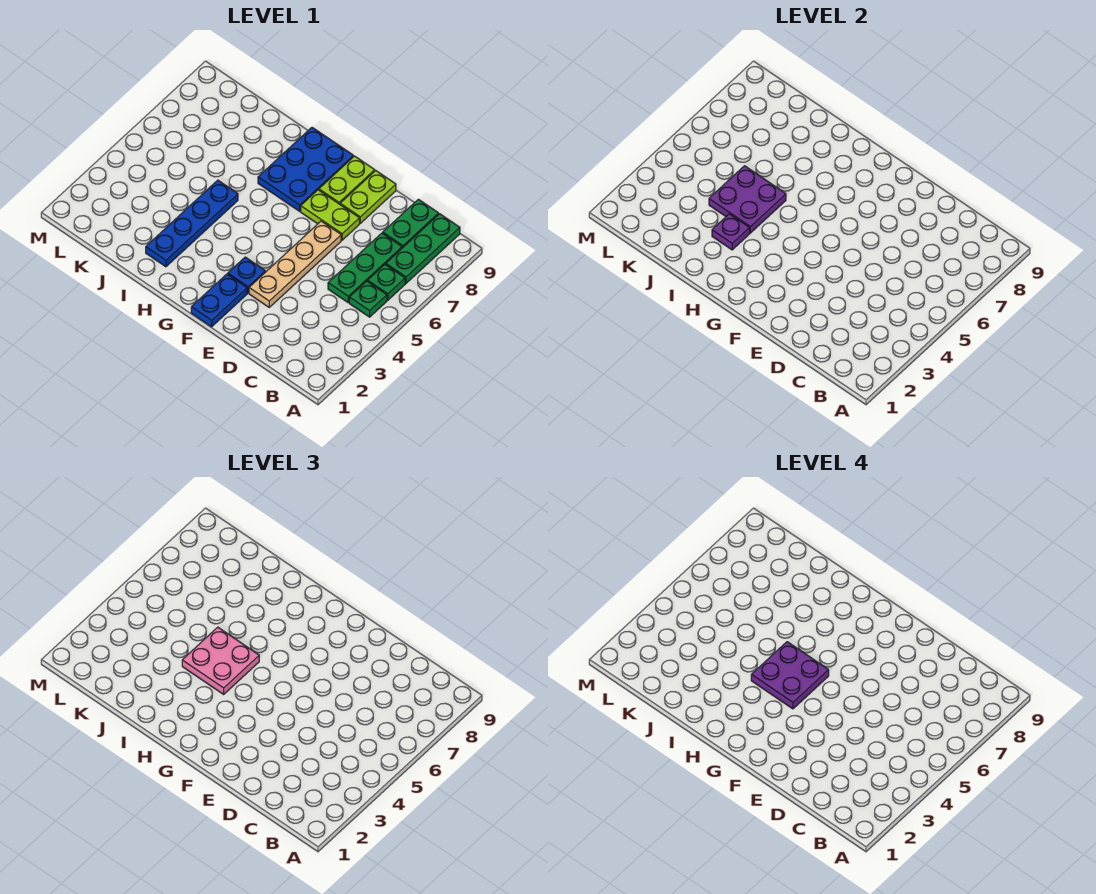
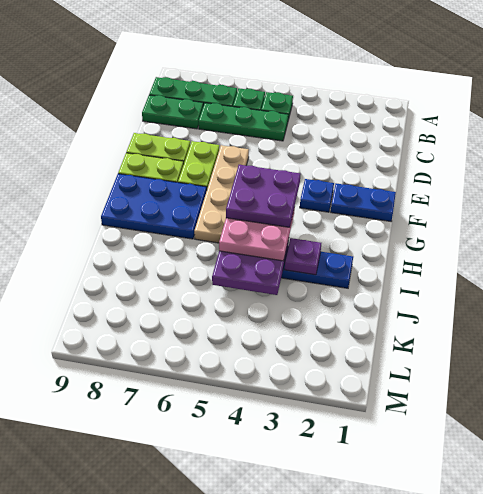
tan plate E3:E6 level 1 -> tan plate E6:H6 level 1

